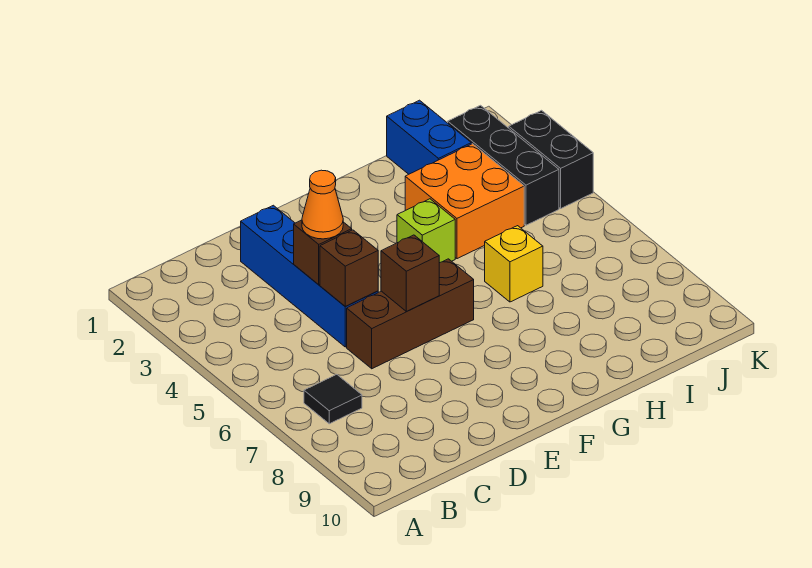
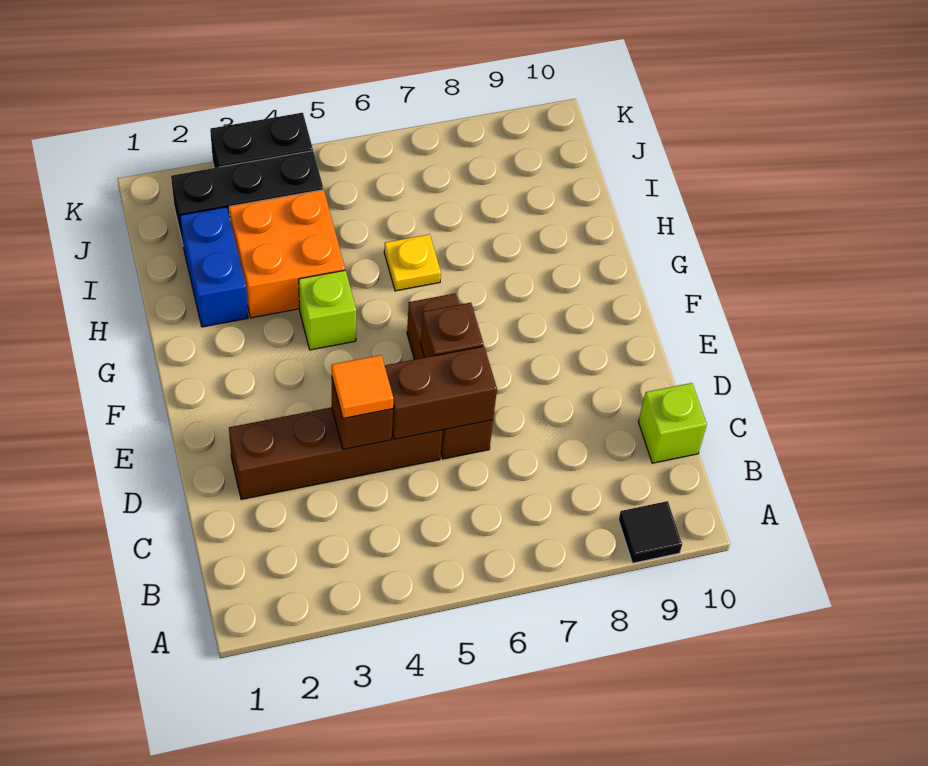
black tile B7 level 1 -> black tile A9 level 1
none -> lime brick C10 level 1
blue brick D2:D5 level 1 -> brown brick D2:D5 level 1
orange cone D4 level 3 -> orange tile D4 level 3
brown brick D5 level 2 -> brown brick D5:D6 level 2
yellow brick H6 level 1 -> yellow plate H6 level 1
blue brick I1:I2 level 1 -> blue brick H2:I2 level 1

